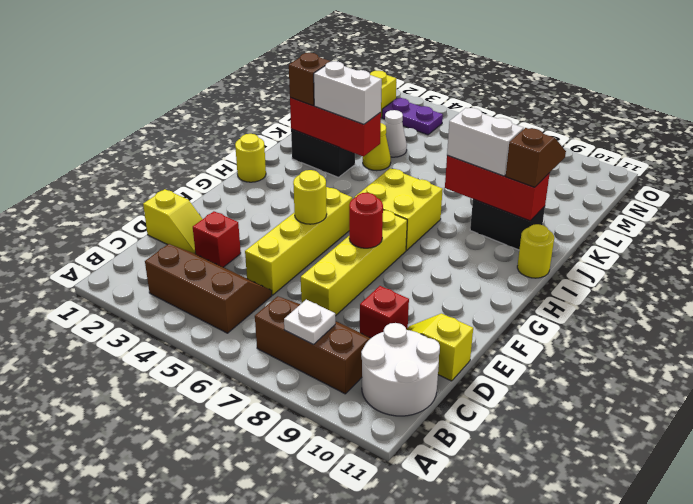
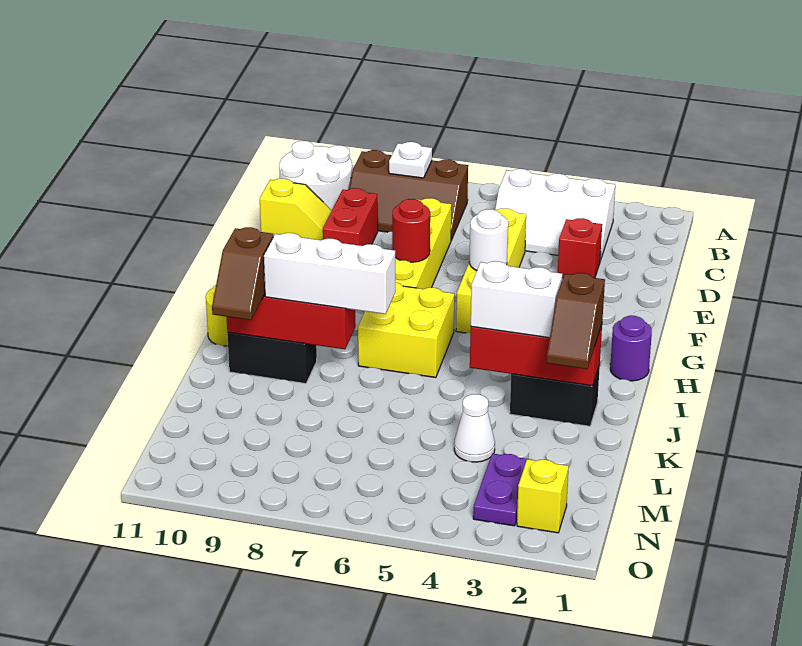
brown slope B3:C5 level 1 top B -> white slope B3:C5 level 1 top B
yellow slope D1:D2 level 1 top 1 -> none
red brick D9 level 1 -> red brick D9:E9 level 1
yellow round brick F5 level 2 -> white round brick F5 level 2
yellow round brick H1 level 1 -> purple round brick H1 level 1
white brick J8:J9 level 3 -> white brick J7:J9 level 3
yellow cone K4 level 1 -> none
purple plate N3:N4 level 1 -> purple plate M3:N3 level 1

